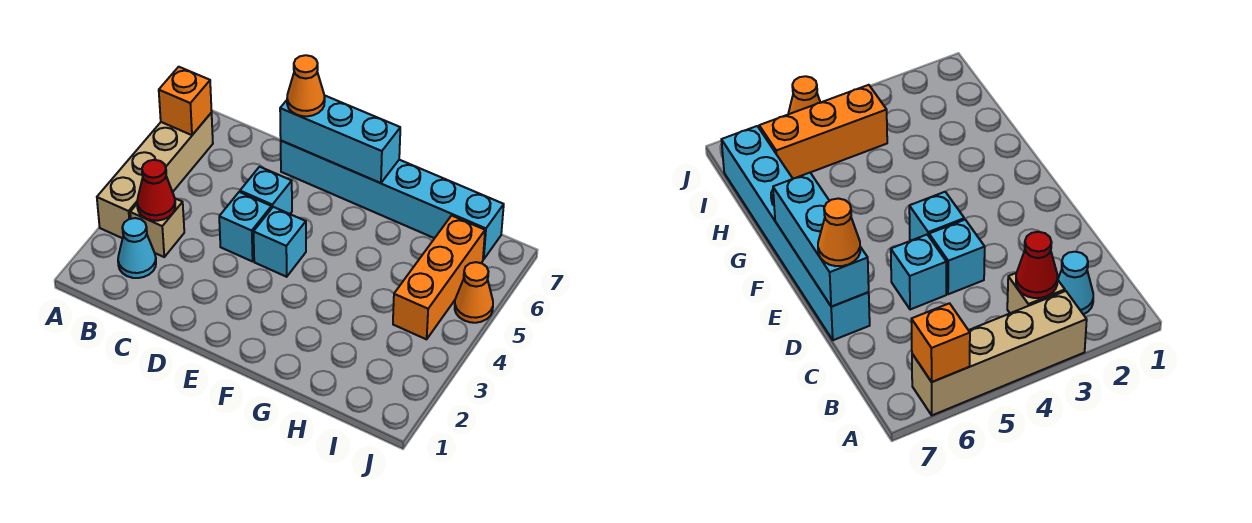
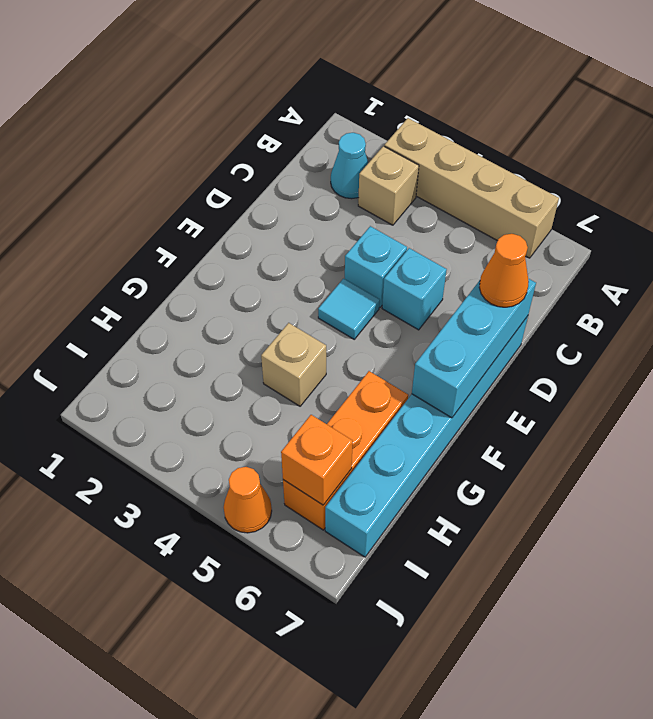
orange brick A6 level 2 -> orange brick I6 level 2
red cone B3 level 2 -> none
cyan brick E4 level 1 -> cyan tile E4 level 1
none -> tan brick G4 level 1
orange brick I4:I6 level 1 -> orange brick G6:I6 level 1

